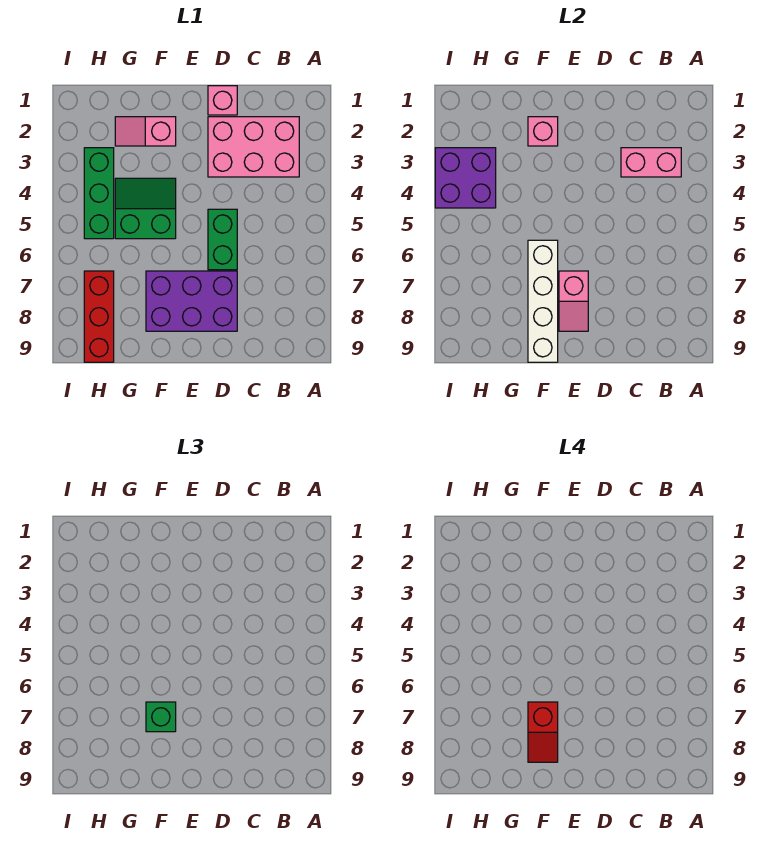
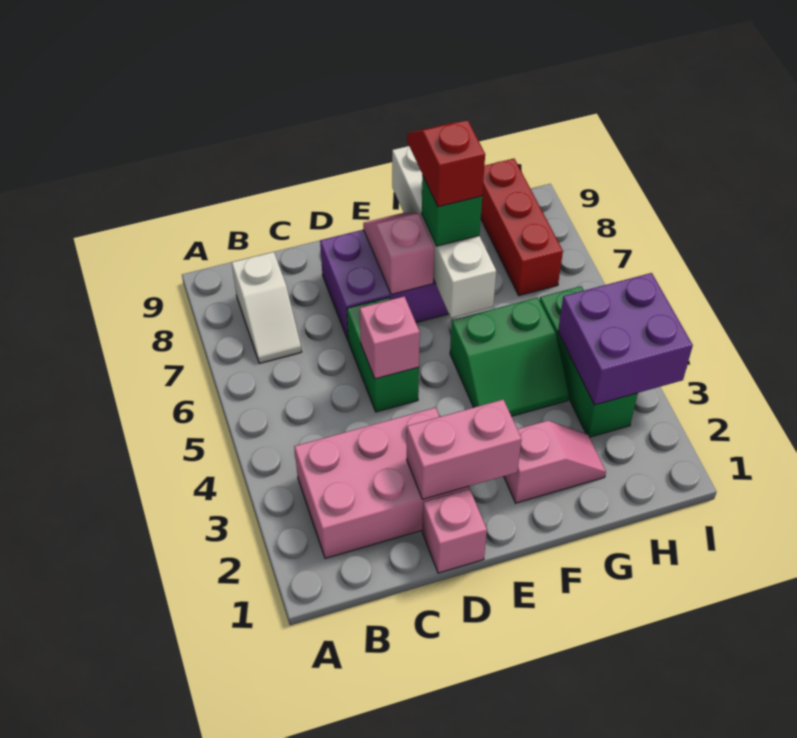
pink brick B3:C3 level 2 -> pink brick D2:E2 level 2
none -> white slope B7:B8 level 1 top 8
pink brick F2 level 2 -> pink brick D5 level 2

